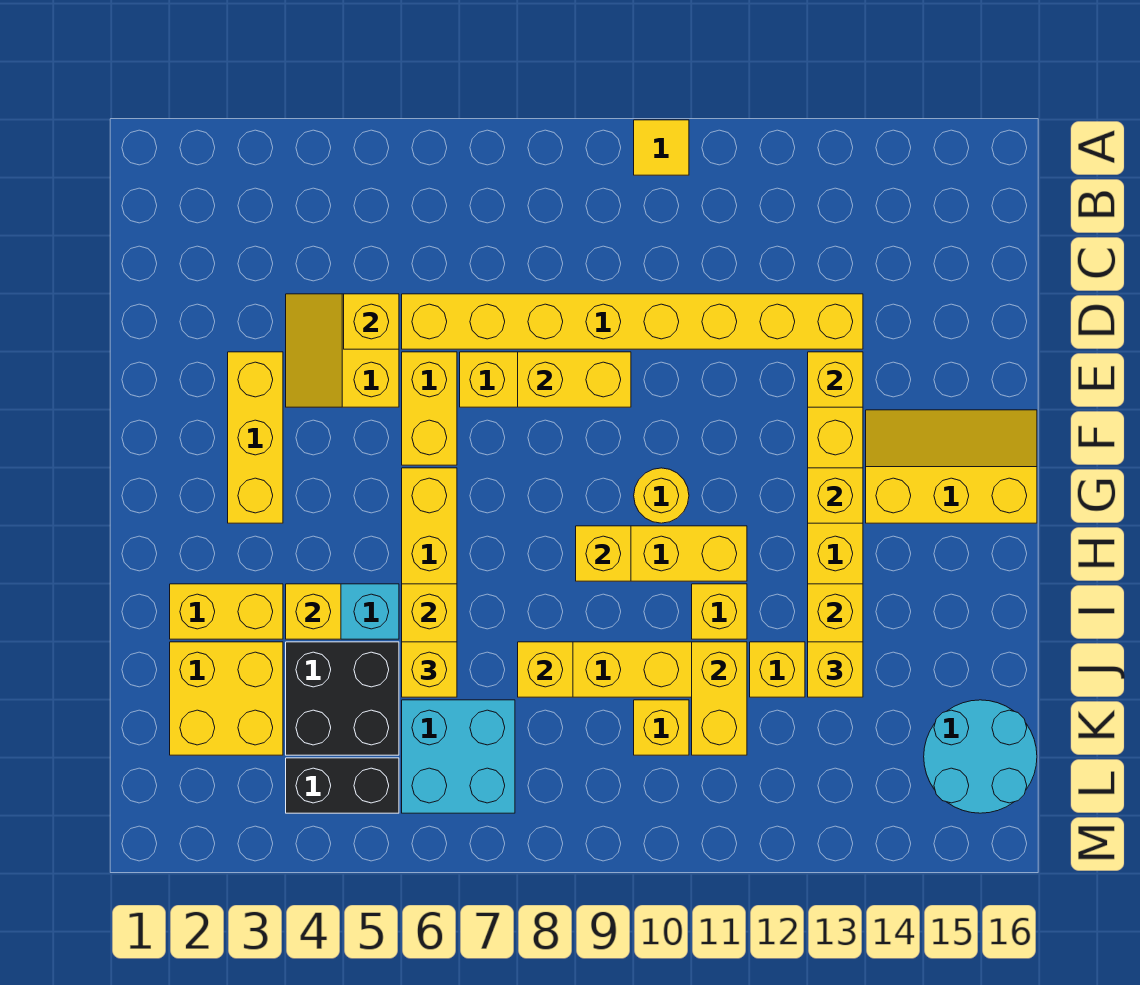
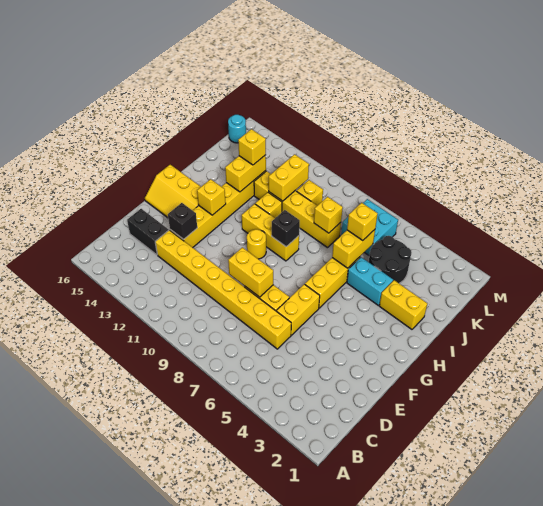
yellow tile A10 level 1 -> none
yellow slope D4:E5 level 1 top 5 -> none
yellow brick D5 level 2 -> none
yellow brick E3:G3 level 1 -> none
yellow brick E13 level 2 -> black brick E13 level 2
yellow brick H9 level 2 -> black brick H9 level 2
yellow brick I4 level 2 -> none
yellow brick J2:K3 level 1 -> none
black brick J4:K5 level 1 -> black round brick J4:K5 level 1
cyan round brick K15:L16 level 1 -> cyan round brick L16 level 1
black brick L4:L5 level 1 -> black brick D14:D15 level 1

